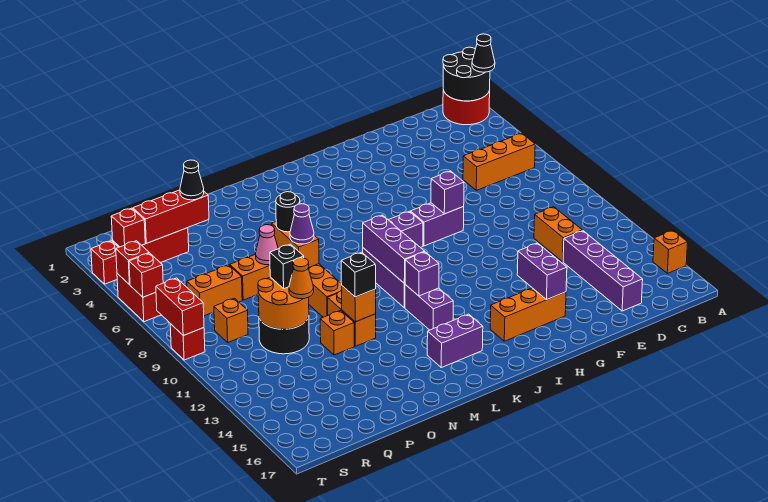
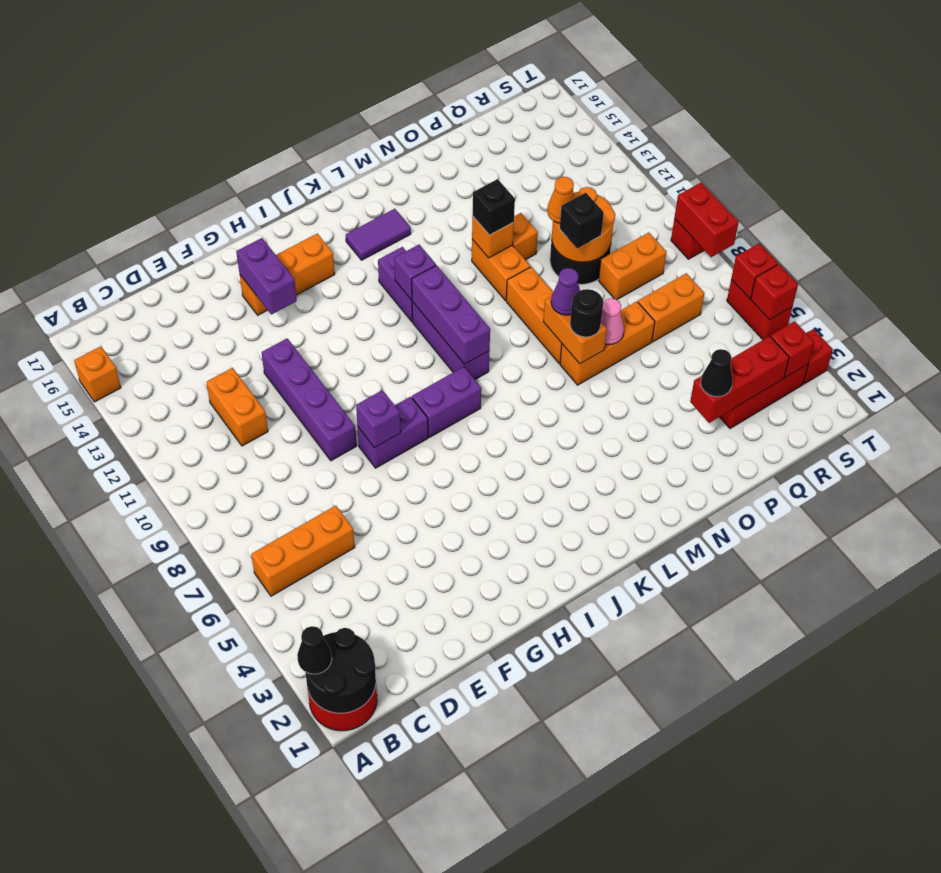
purple brick D13:D16 level 1 -> purple brick F9:F12 level 1
purple brick K15:L15 level 1 -> purple tile K15:L15 level 1
orange brick R9 level 1 -> orange brick Q9:R9 level 1

